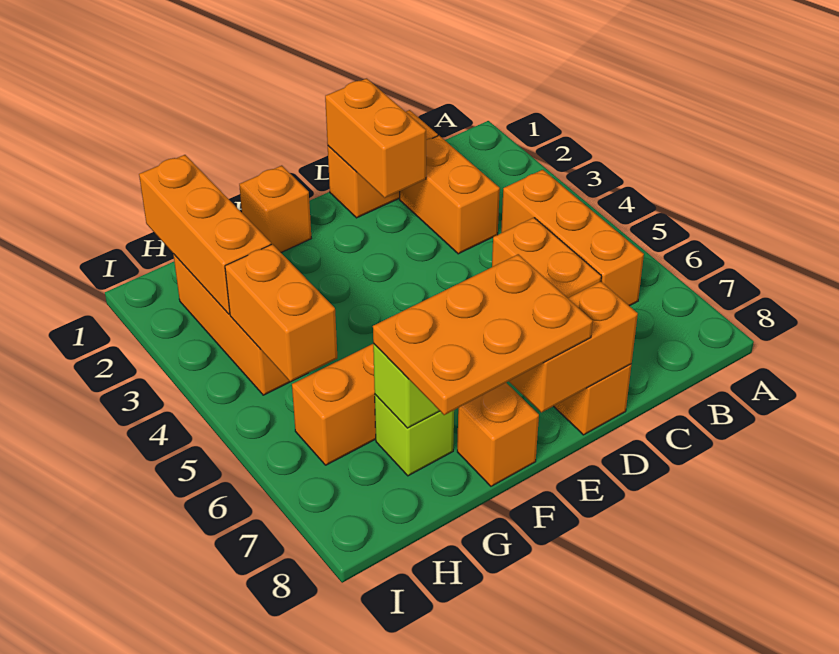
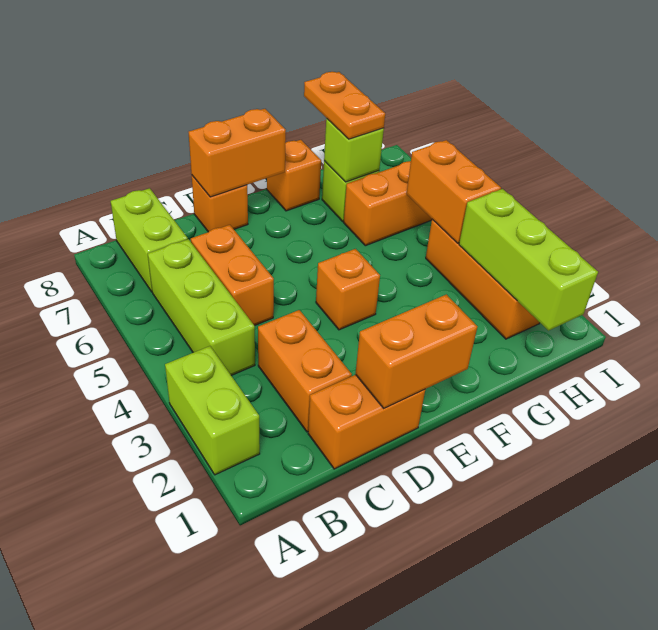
none -> lime brick A2:A3 level 1
orange brick B4:B6 level 1 -> lime brick B4:B6 level 1
none -> lime brick B7:B8 level 1
orange brick D1:D2 level 2 -> orange brick D1:E1 level 2
orange plate E7:G8 level 3 -> orange plate G7:G8 level 3
orange brick F1 level 1 -> orange brick E4 level 1
orange brick H1:H3 level 2 -> lime brick H1:H3 level 2

